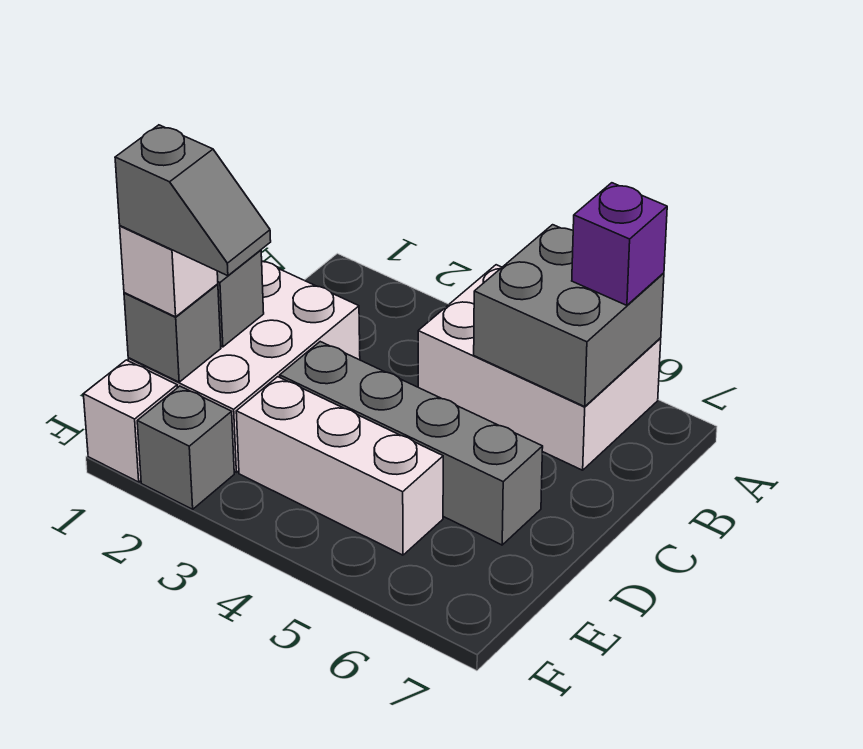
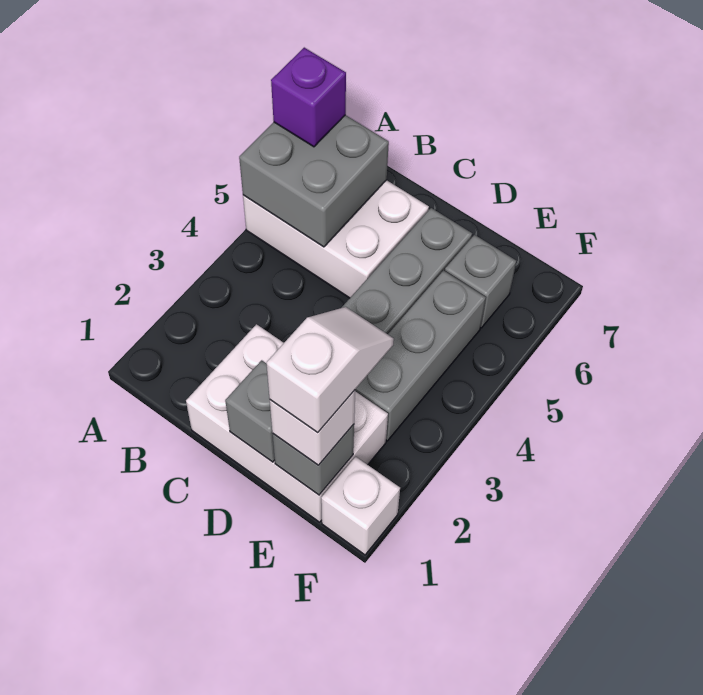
white brick A4:B6 level 1 -> white brick A5:C6 level 1
grey slope E1:E2 level 4 top 1 -> white slope E1:E2 level 4 top 1
white brick E3:E5 level 1 -> grey brick E3:E5 level 1
grey brick F2 level 1 -> grey brick E6 level 1

